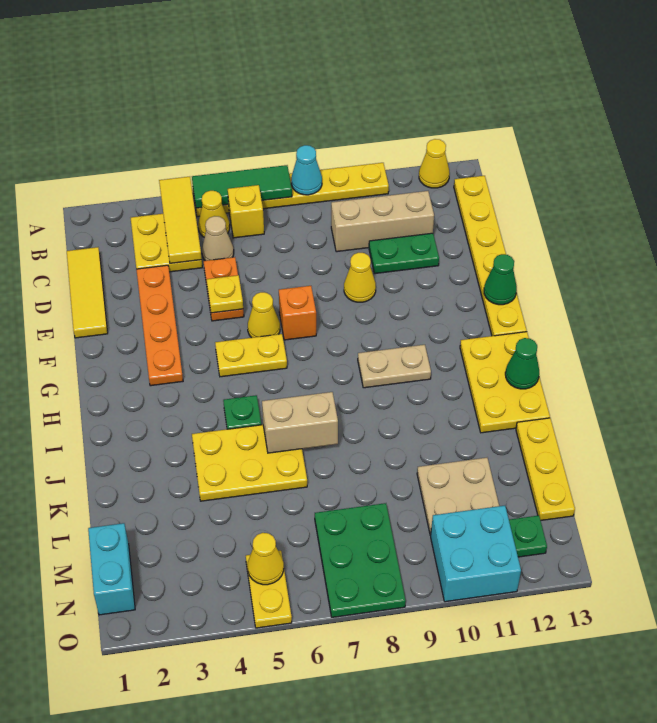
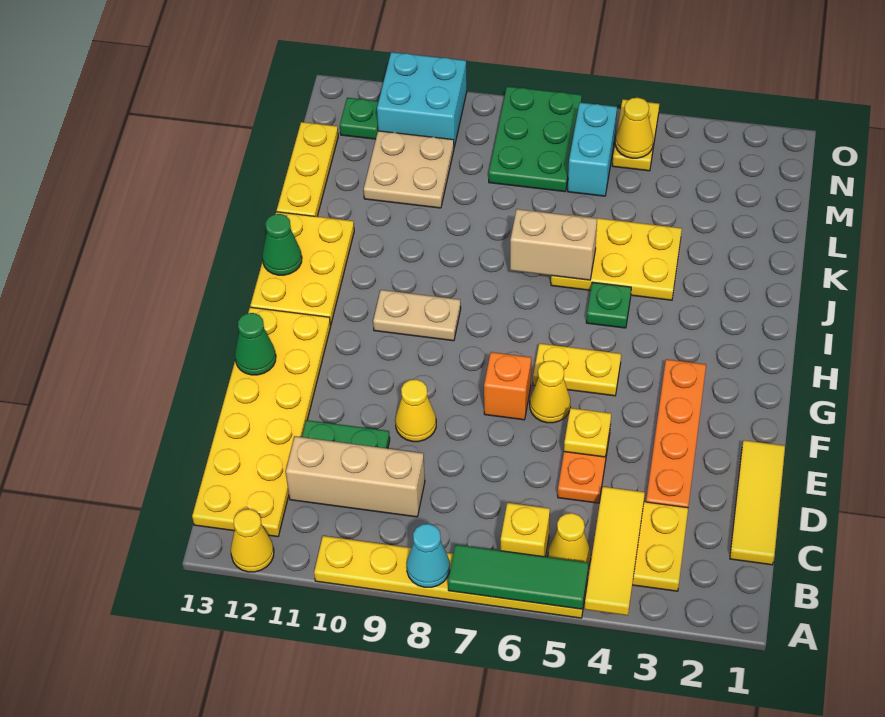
yellow plate B13:G13 level 1 -> yellow plate B12:G13 level 1
tan cone C5 level 1 -> none
cyan brick M1:N1 level 1 -> cyan brick M6:N6 level 1

